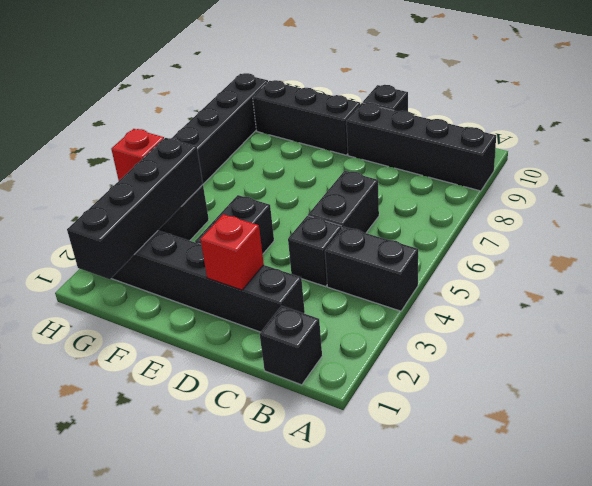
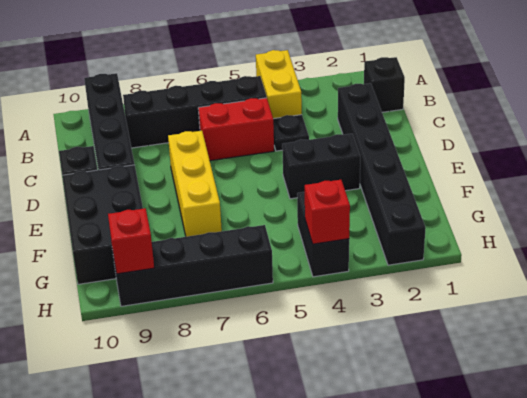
black brick A4:B4 level 1 -> yellow brick A4:B4 level 1
black brick C4 level 1 -> black plate C4 level 1
black brick C5:C6 level 1 -> red brick C5:C6 level 1
red brick D2 level 2 -> red brick H9 level 2
none -> yellow brick D7:F7 level 1
black brick E9:G9 level 1 -> black brick E9:G10 level 1
black brick G1:G4 level 2 -> black brick B5:B8 level 1

